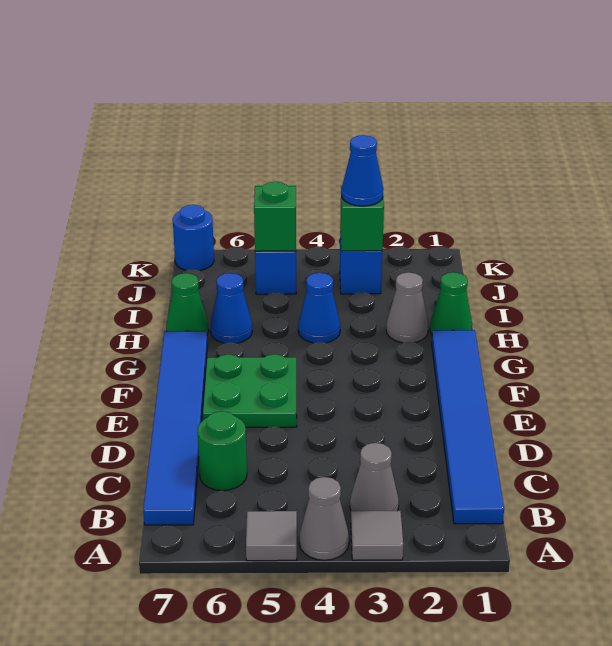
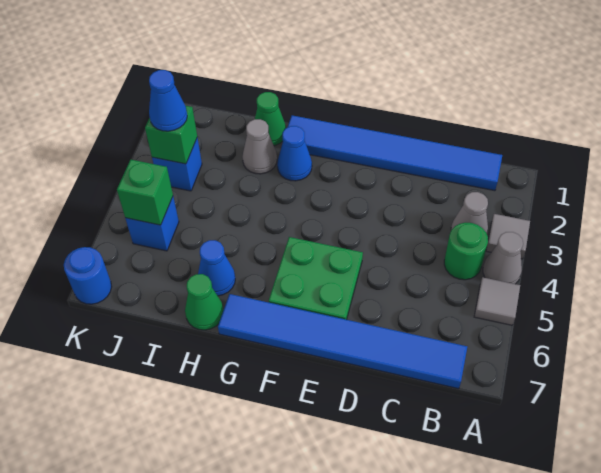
green round brick C6 level 1 -> green round brick B4 level 1
blue cone H4 level 1 -> blue cone G2 level 1

